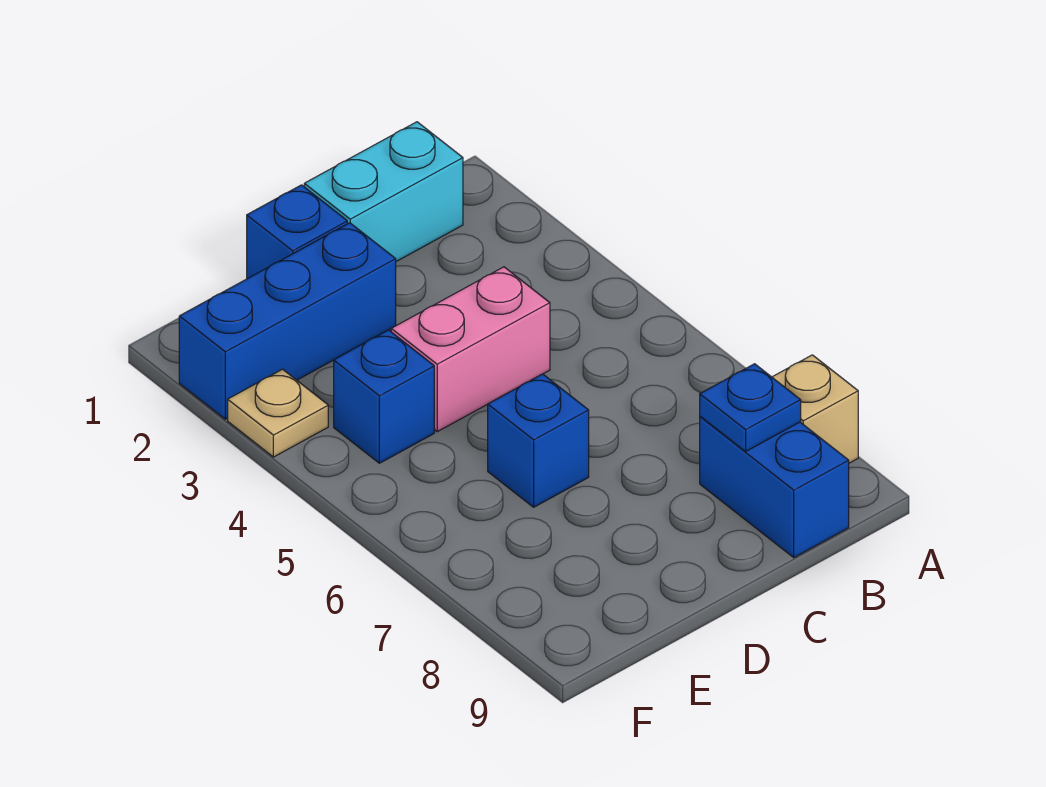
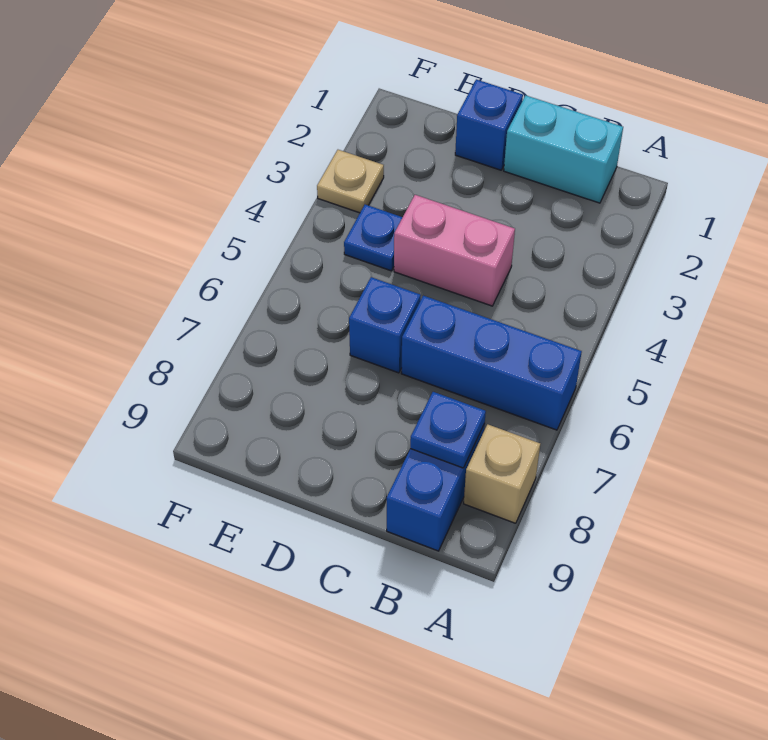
blue brick D2:F2 level 1 -> blue brick A6:C6 level 1
blue brick E4 level 1 -> blue plate E4 level 1

